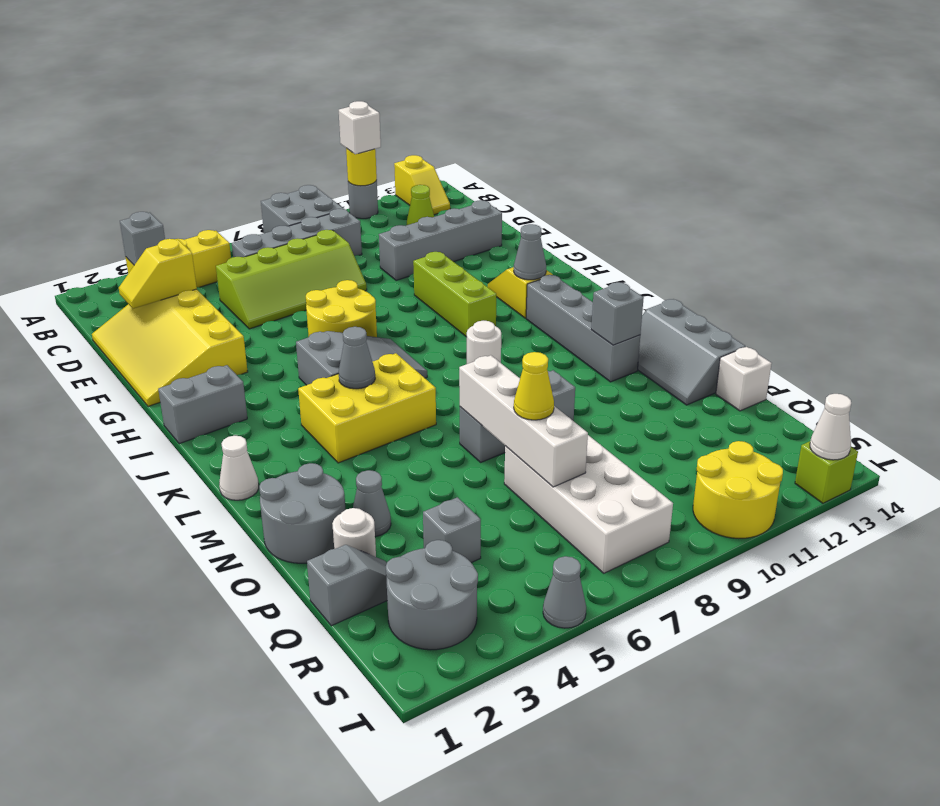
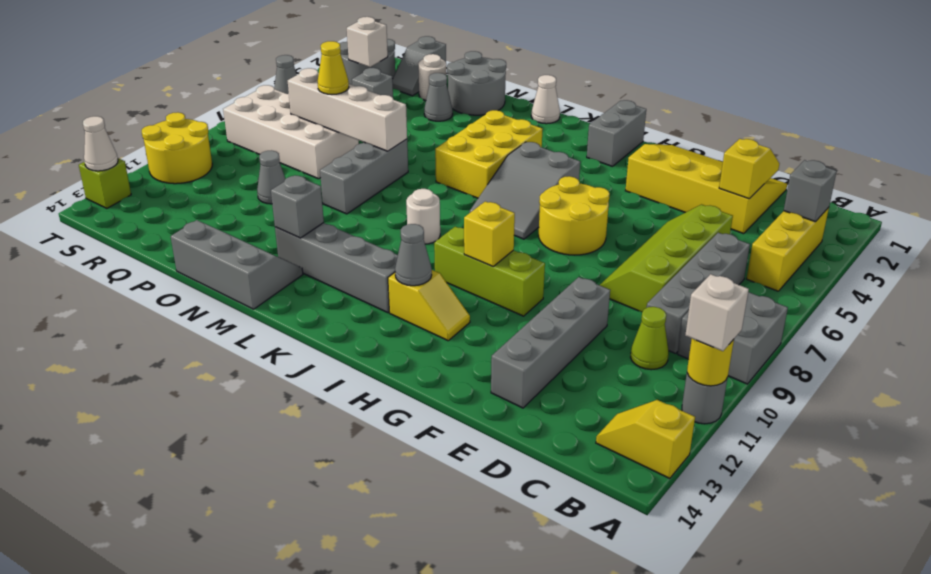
lime cone C12 level 1 -> lime cone C10 level 1
none -> yellow brick H10 level 2
grey cone K5 level 2 -> grey cone P10 level 1
white brick P14 level 1 -> white brick R3 level 2

